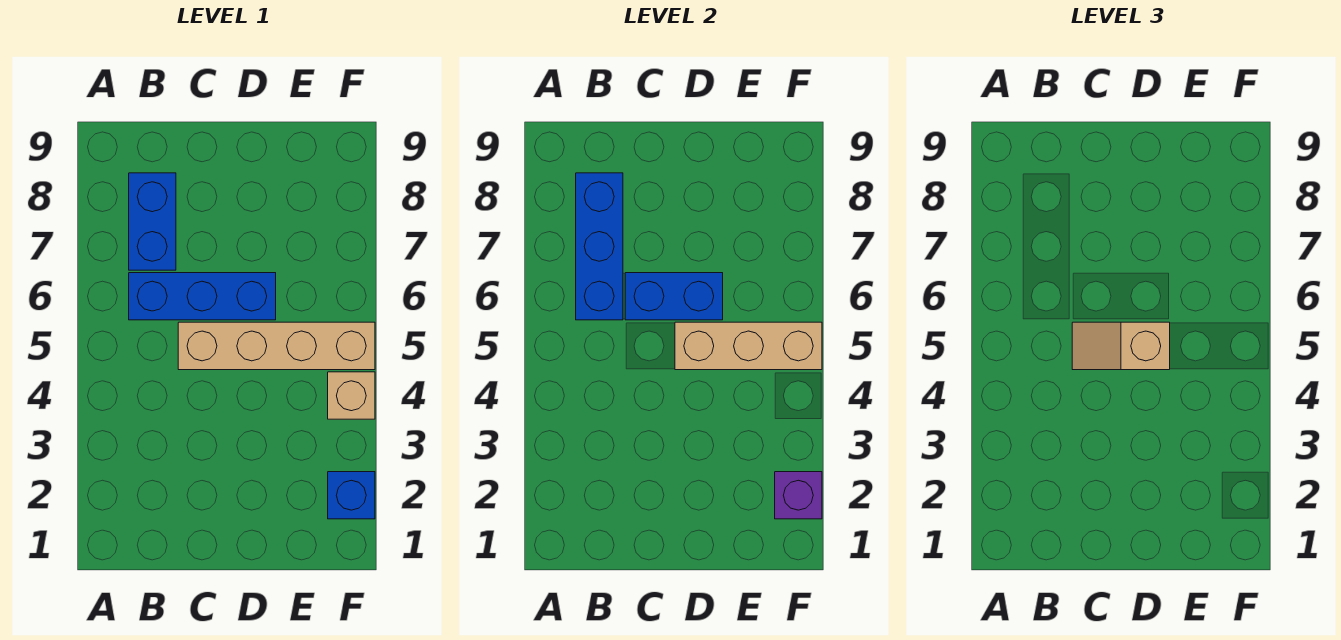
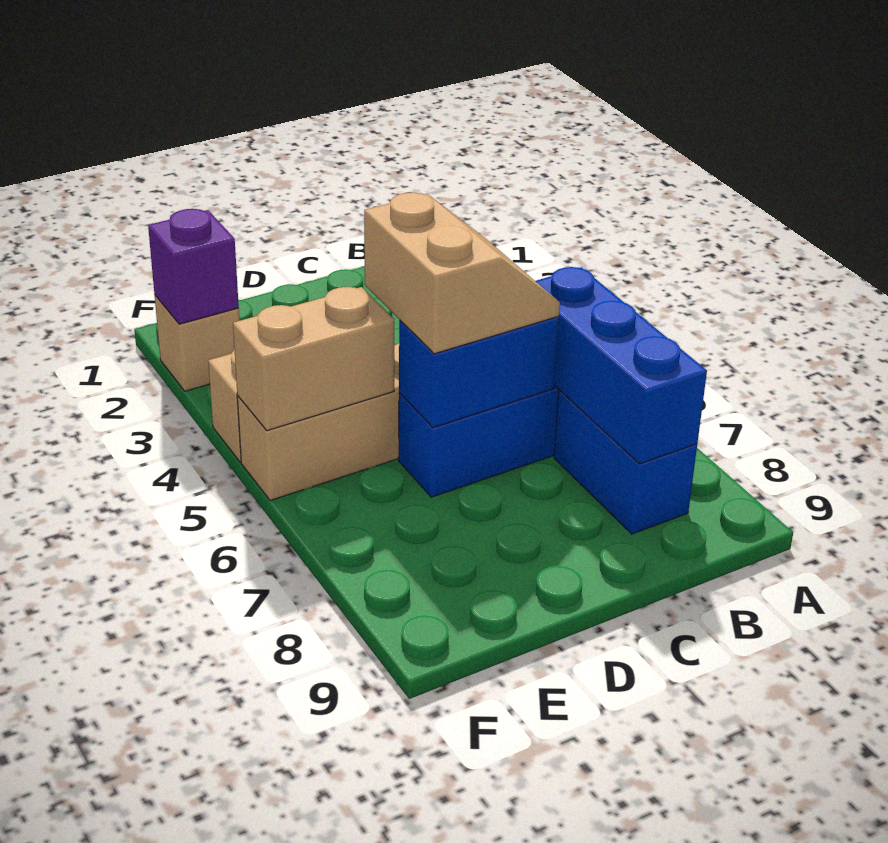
tan slope C5:D5 level 3 top D -> tan slope C5:D6 level 3 top D
tan brick D5:F5 level 2 -> tan brick E5:F5 level 2
blue brick F2 level 1 -> tan brick F2 level 1

